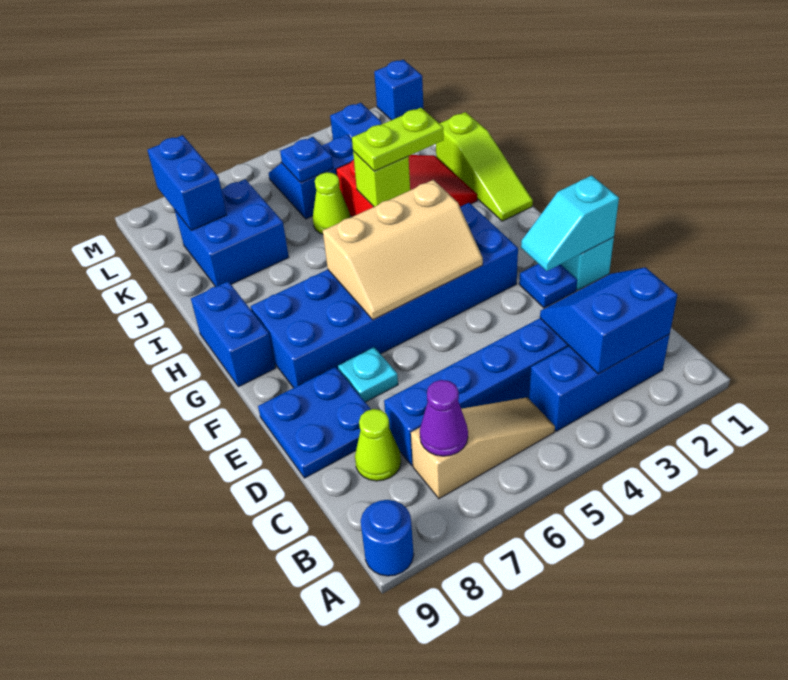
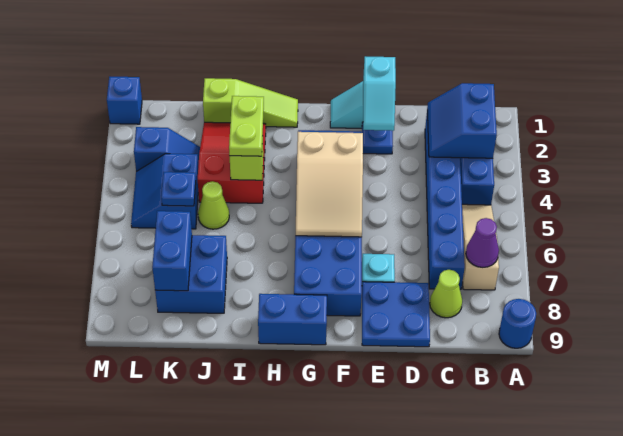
tan slope F4:G6 level 2 top G -> tan slope F4:G6 level 2 top 4
blue brick K8:L8 level 2 -> blue brick K7:K8 level 2

